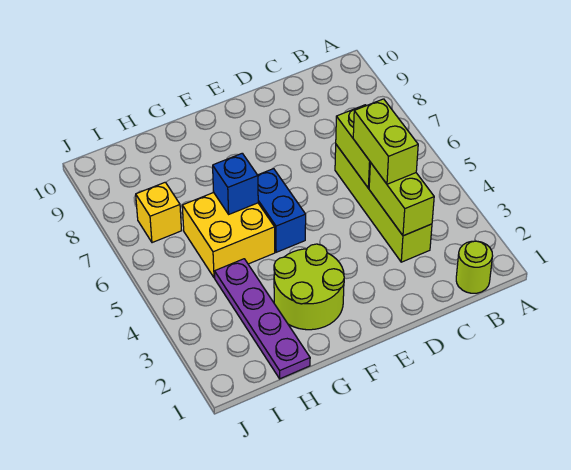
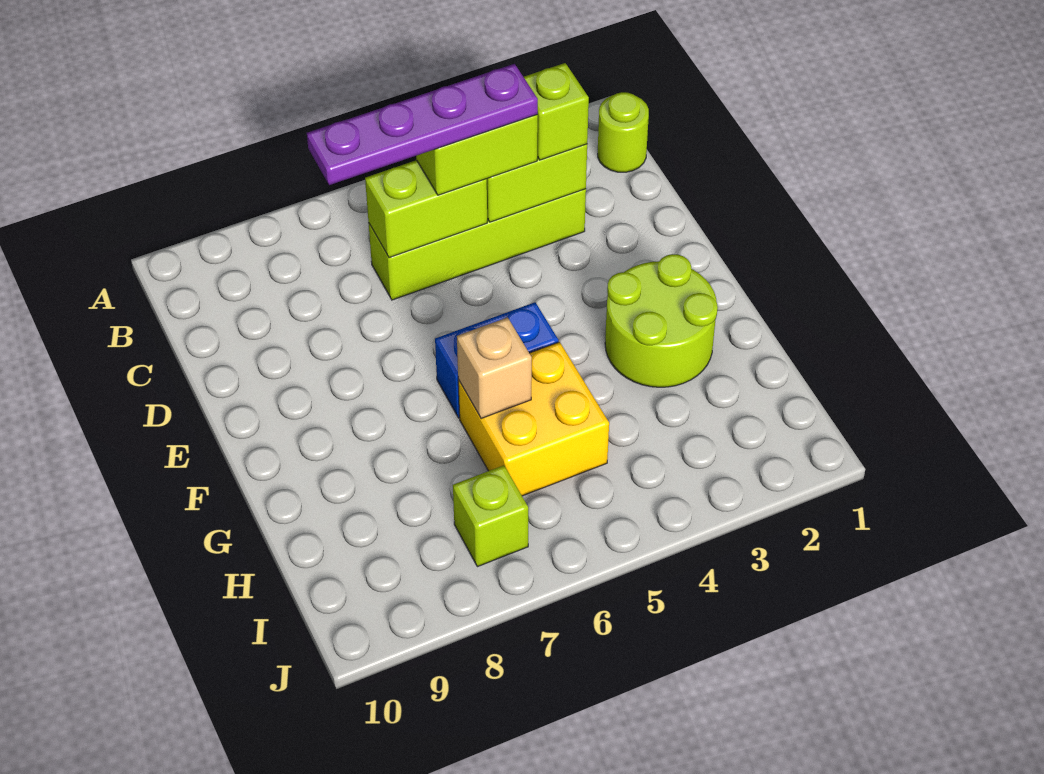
none -> lime brick C3 level 3
blue brick G6 level 2 -> tan brick G6 level 2
purple plate H1:H4 level 1 -> purple plate C4:C7 level 4
yellow brick I7 level 1 -> lime brick I7 level 1

